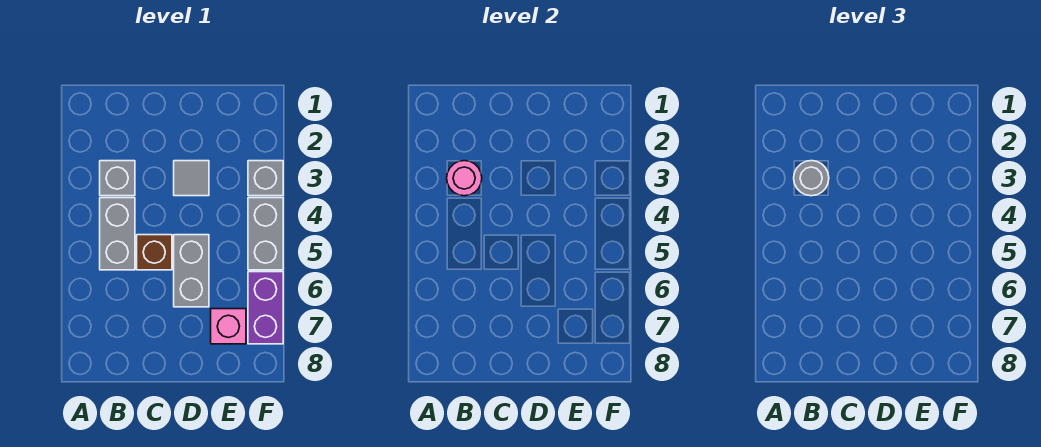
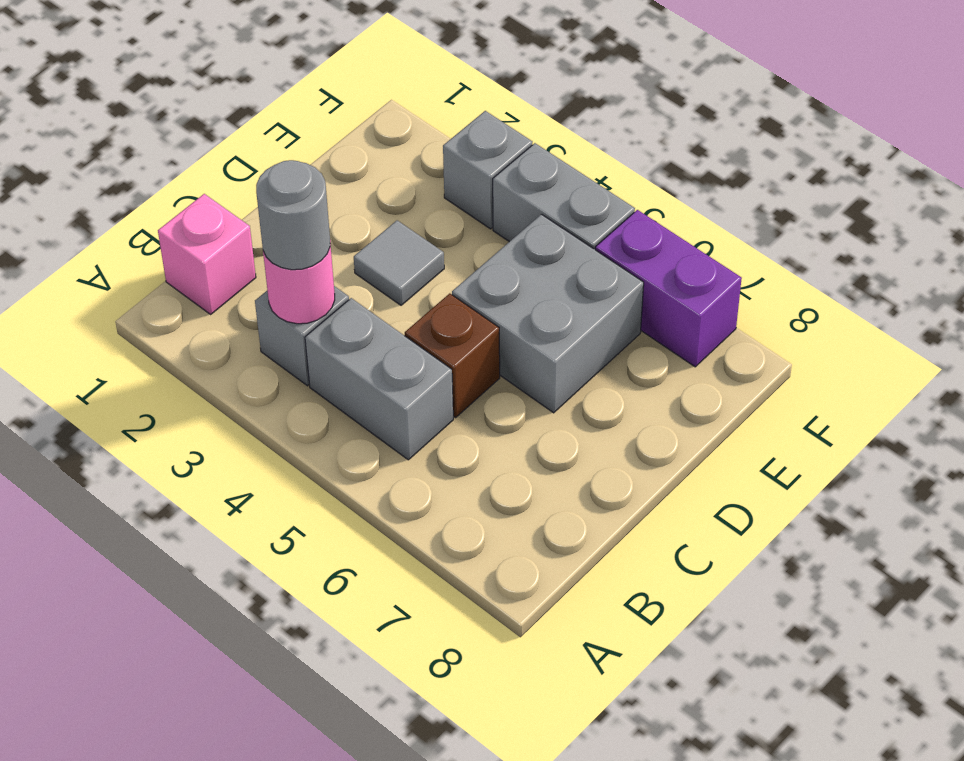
grey brick D5:D6 level 1 -> grey brick D5:E6 level 1
pink brick E7 level 1 -> pink brick B1 level 1

